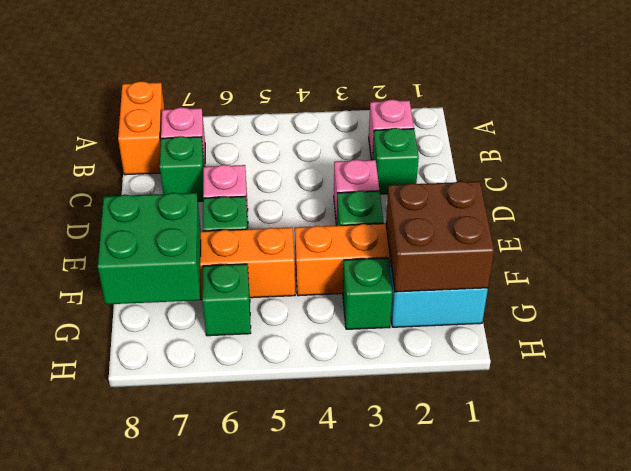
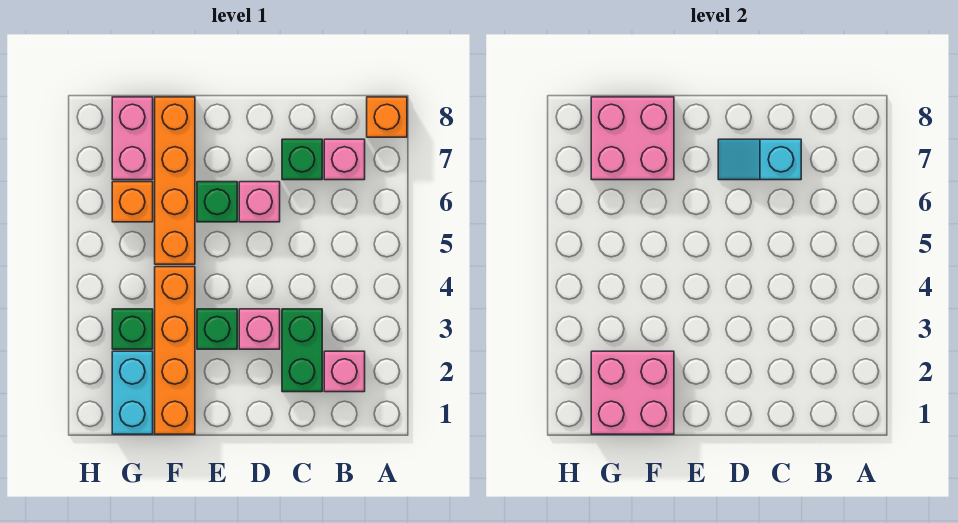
orange brick A8:B8 level 1 -> orange brick A8 level 1
green brick C2 level 1 -> green brick C2:C3 level 1
none -> cyan slope C7:D7 level 2 top C
brown brick F1:G2 level 2 -> pink brick F1:G2 level 2
green brick F7:G8 level 2 -> pink brick F7:G8 level 2
green brick G6 level 1 -> orange brick G6 level 1
none -> pink brick G7:G8 level 1

